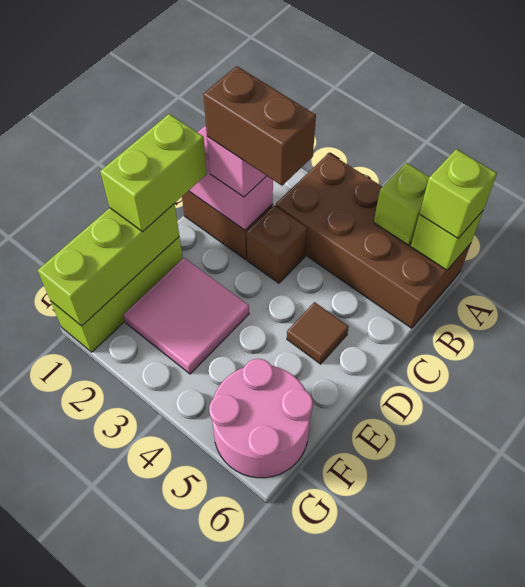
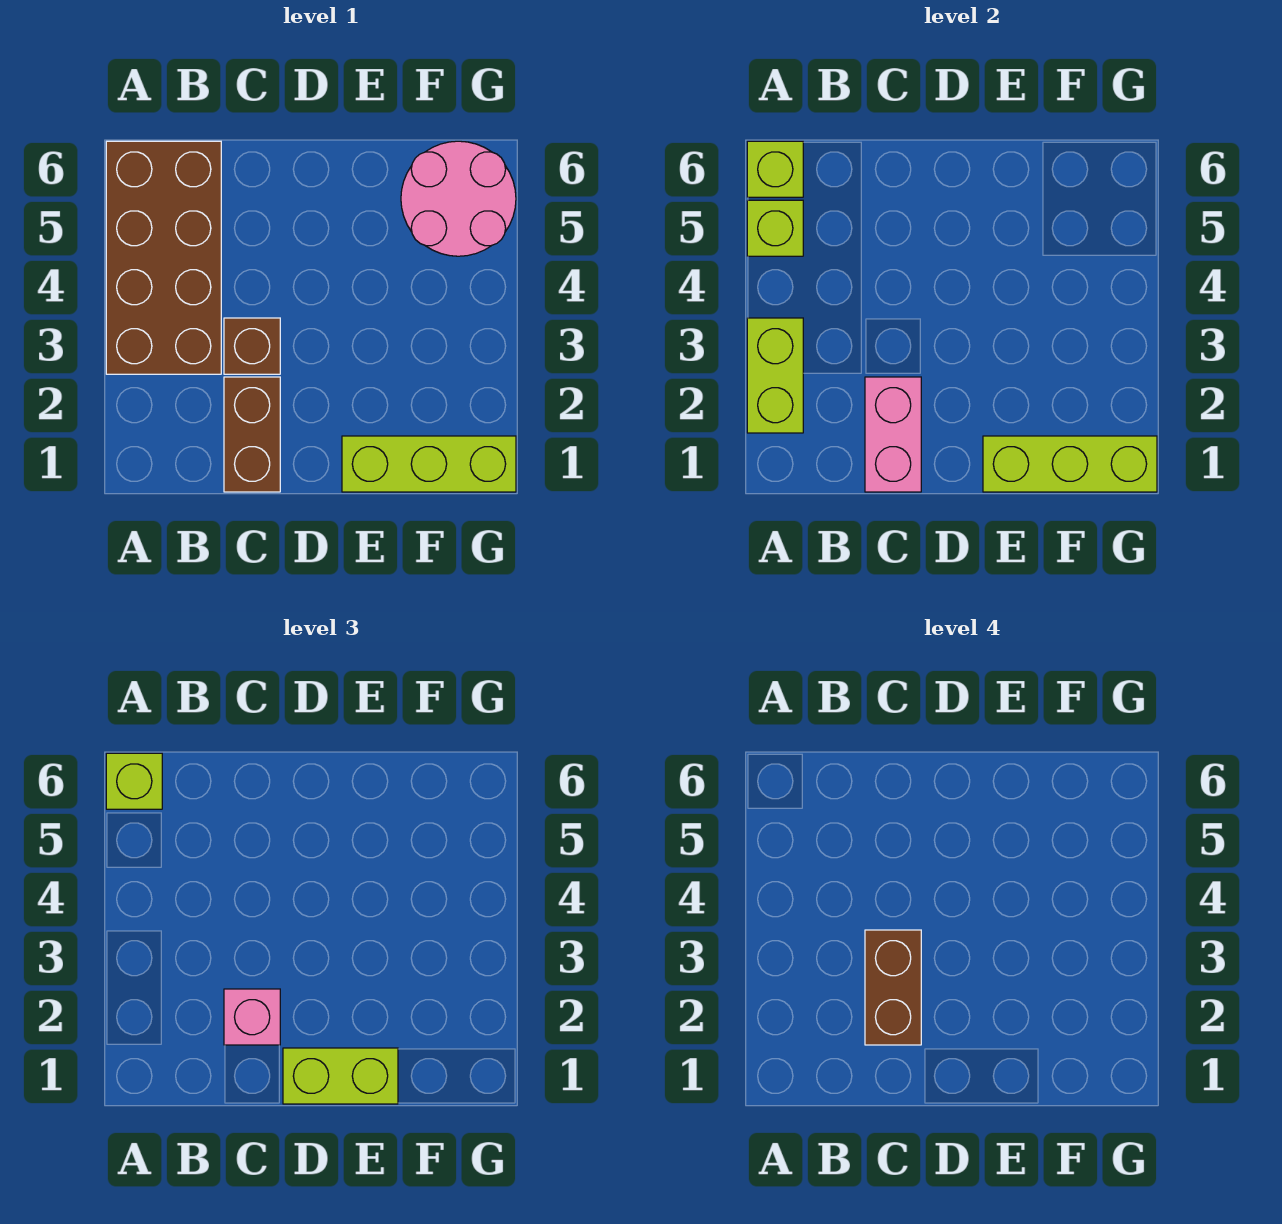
none -> lime brick A2:A3 level 2
brown tile D5 level 1 -> none
pink tile E2:F3 level 1 -> none

